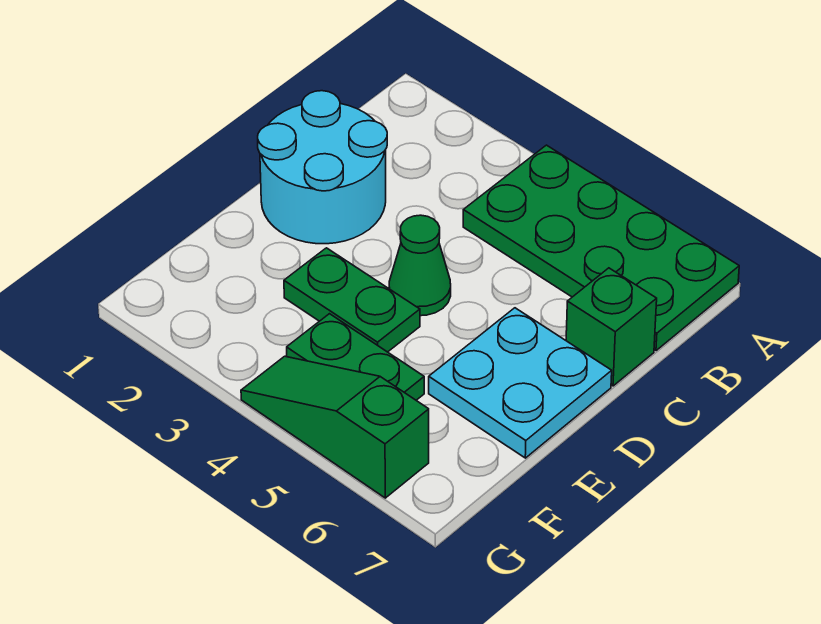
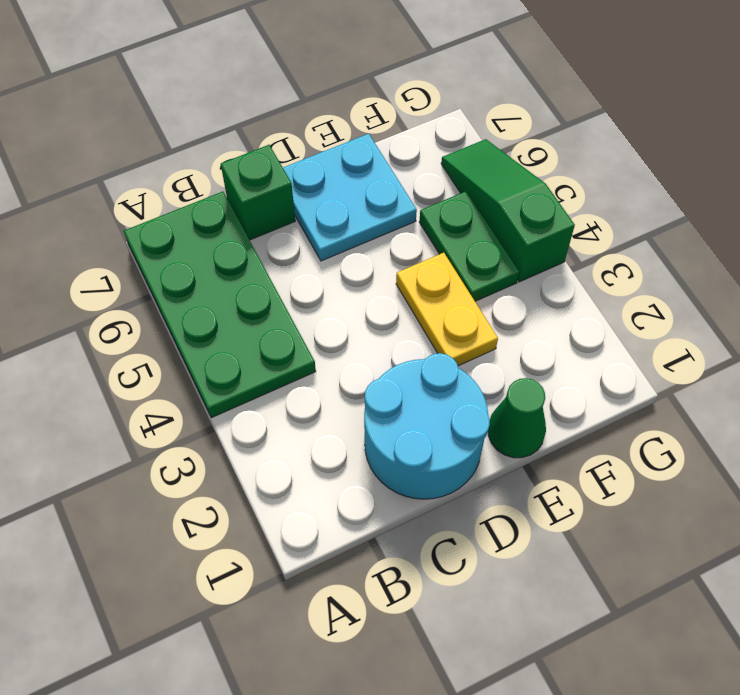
green cone D4 level 1 -> green cone E1 level 1
green plate E3:E4 level 1 -> yellow plate E3:E4 level 1
green slope G4:G6 level 1 top 6 -> green slope G4:G6 level 1 top 4

